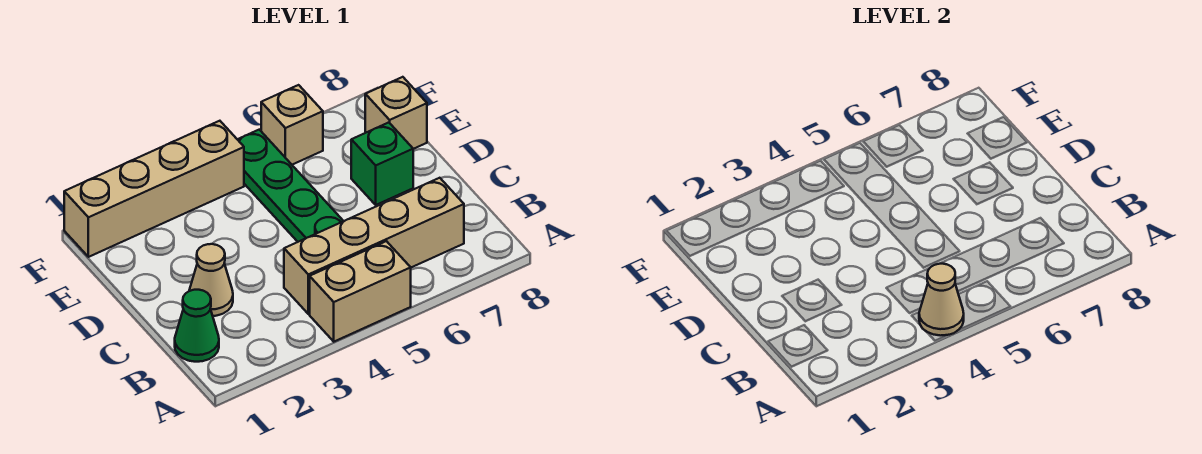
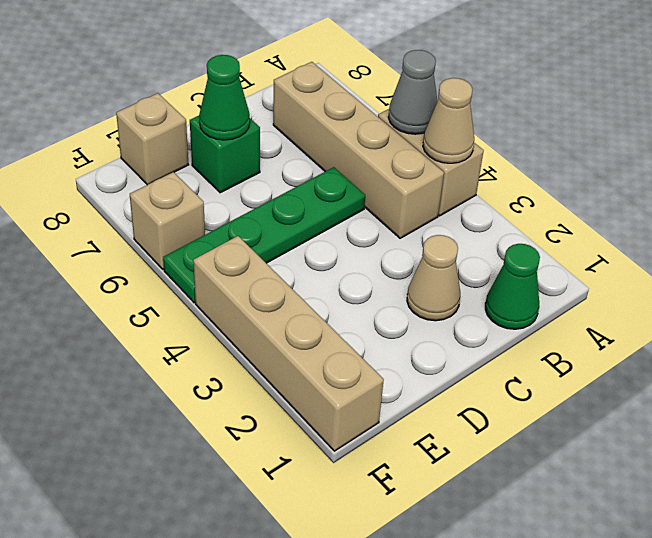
none -> grey cone A5 level 2
none -> green cone D7 level 2

